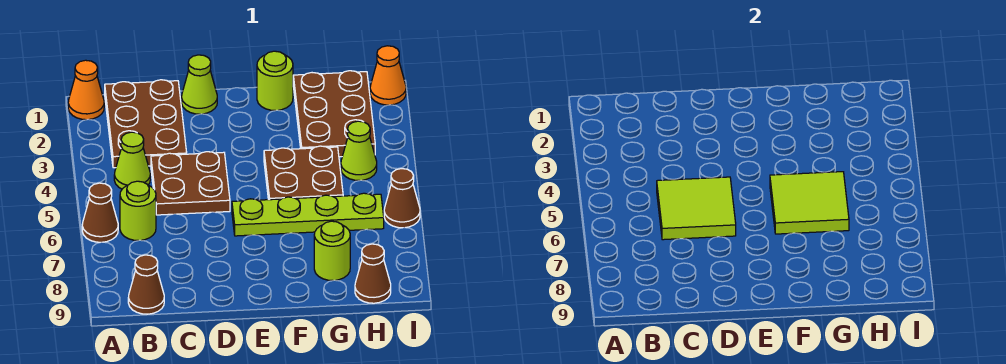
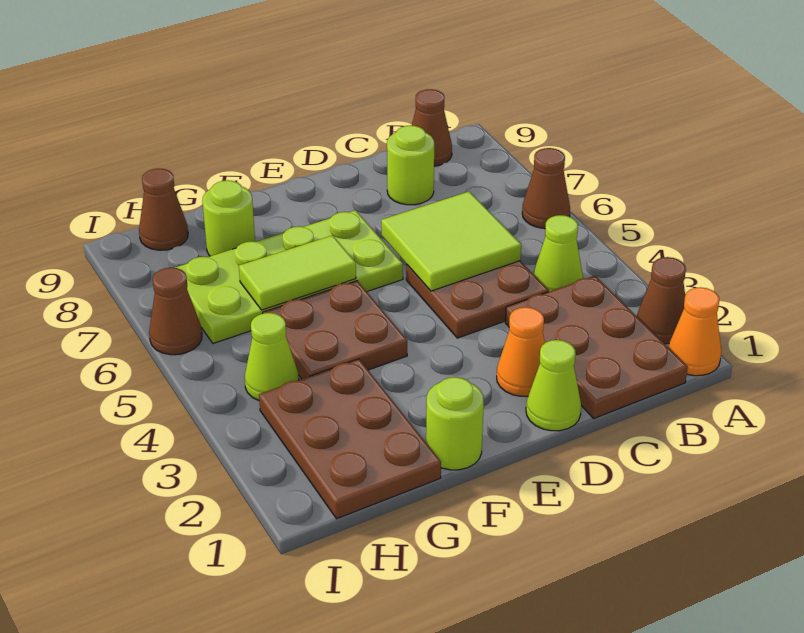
none -> brown cone A2 level 1
lime round brick B6 level 1 -> lime round brick C8 level 1
lime plate E6:H6 level 1 -> lime plate E6:H7 level 1
lime tile F5:G6 level 2 -> lime tile F6:G6 level 2
orange cone I1 level 1 -> orange cone D2 level 1

